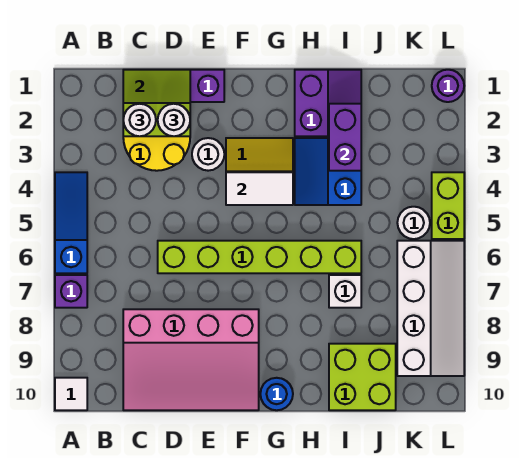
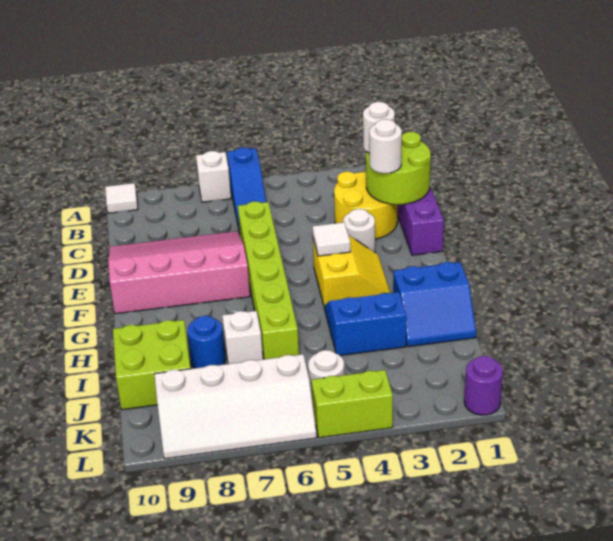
blue slope A4:A6 level 1 top 6 -> blue slope A6:C6 level 1 top A
purple brick A7 level 1 -> white brick A7 level 1
lime slope C1:D2 level 2 top 2 -> lime round brick C1:D2 level 2
pink slope C8:F10 level 1 top 8 -> pink slope D7:F10 level 1 top F
white tile F4:G4 level 2 -> white tile F4 level 2
blue round brick G10 level 1 -> blue round brick I8 level 1
purple slope H1:I2 level 1 top H -> blue slope H1:I2 level 1 top H
purple brick I2:I3 level 2 -> none

